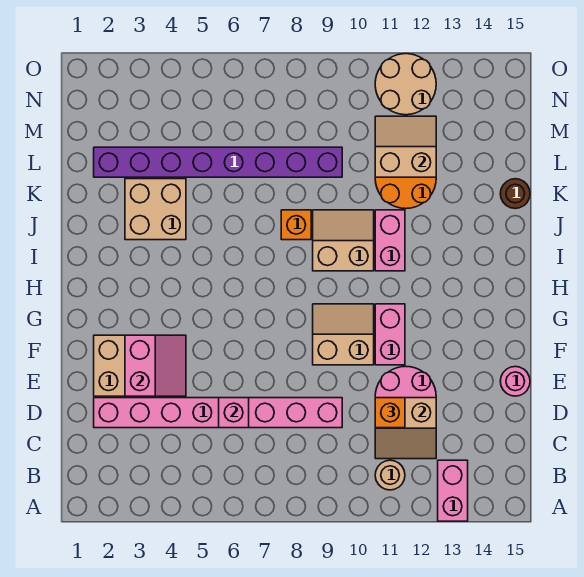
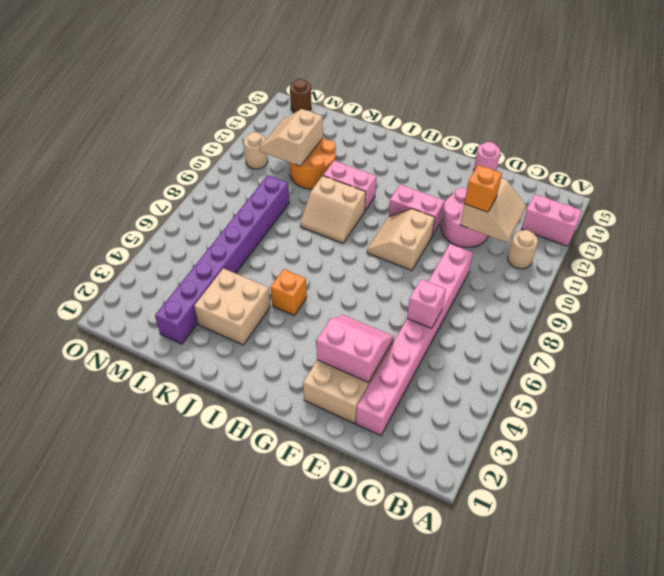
tan slope I9:J10 level 1 top I -> tan slope I9:J10 level 1 top 10
orange brick J8 level 1 -> orange brick I5 level 1
brown round brick K15 level 1 -> brown round brick N15 level 1
tan round brick N11:O12 level 1 -> tan round brick N11 level 1

